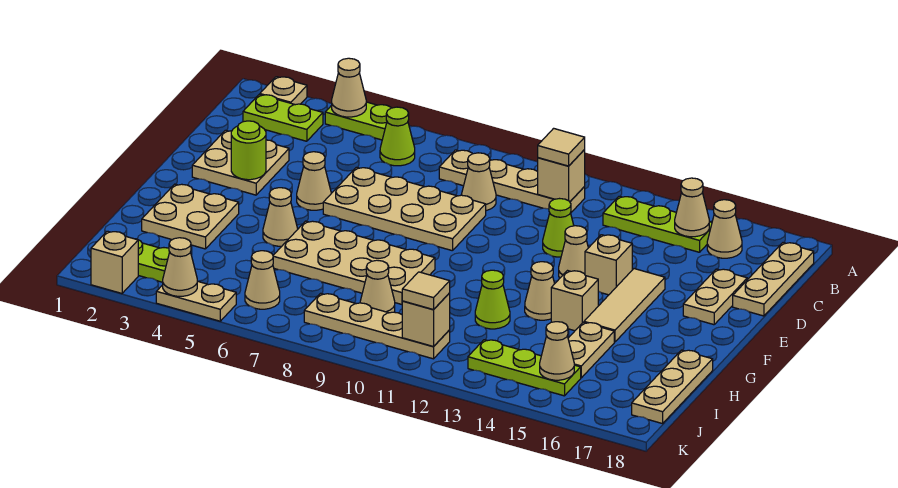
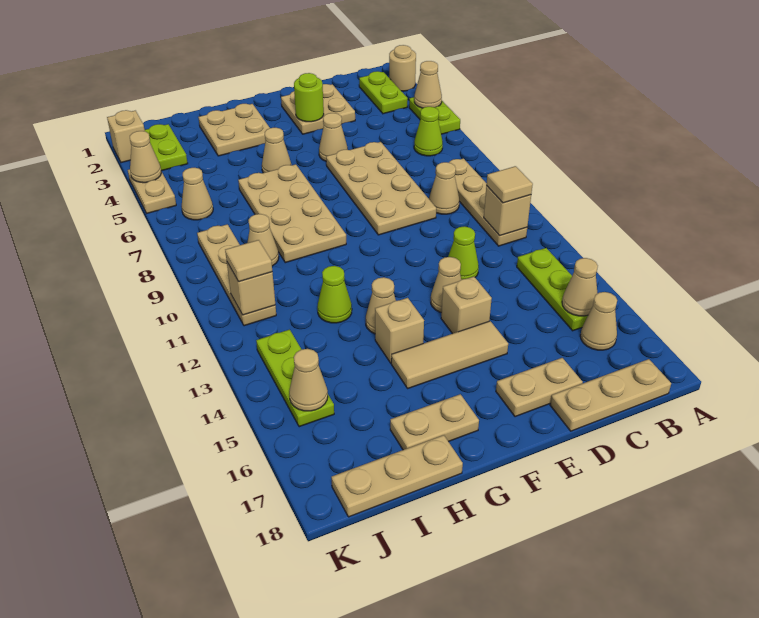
tan plate A2 level 1 -> tan round brick A2 level 1
tan plate H15:I15 level 1 -> tan plate G17:H17 level 1

